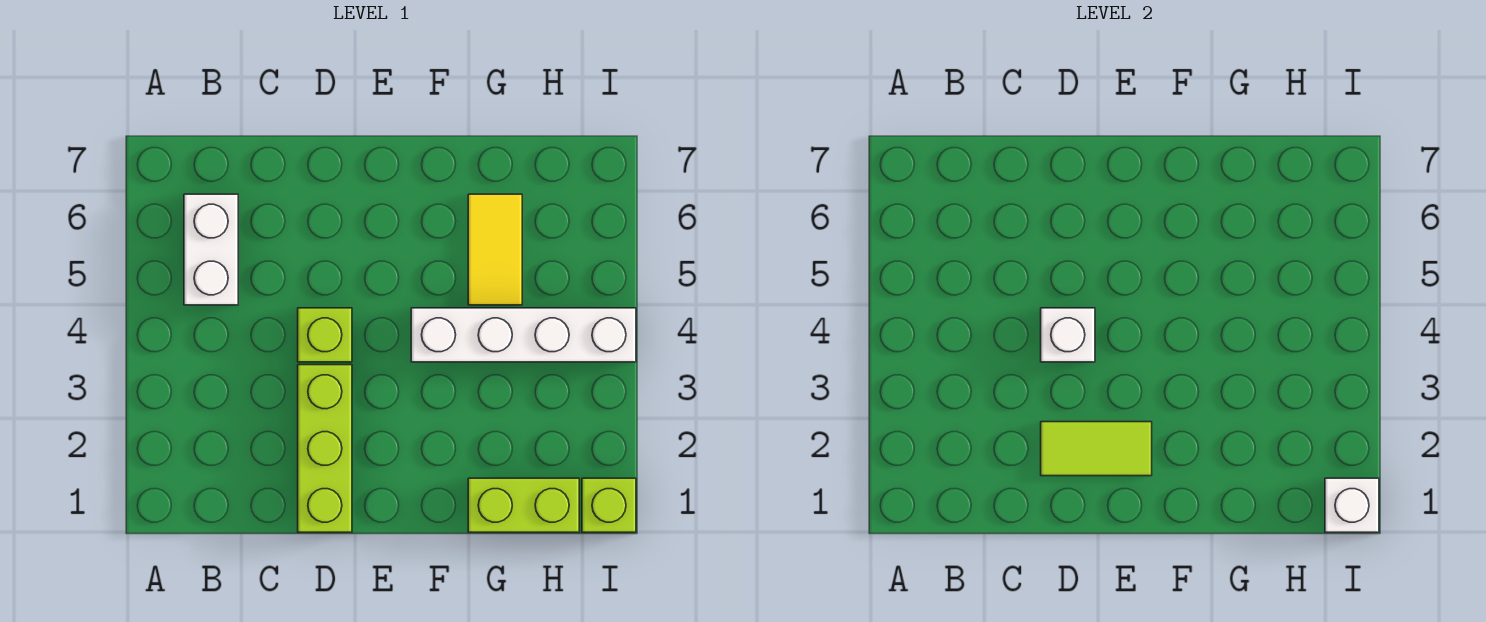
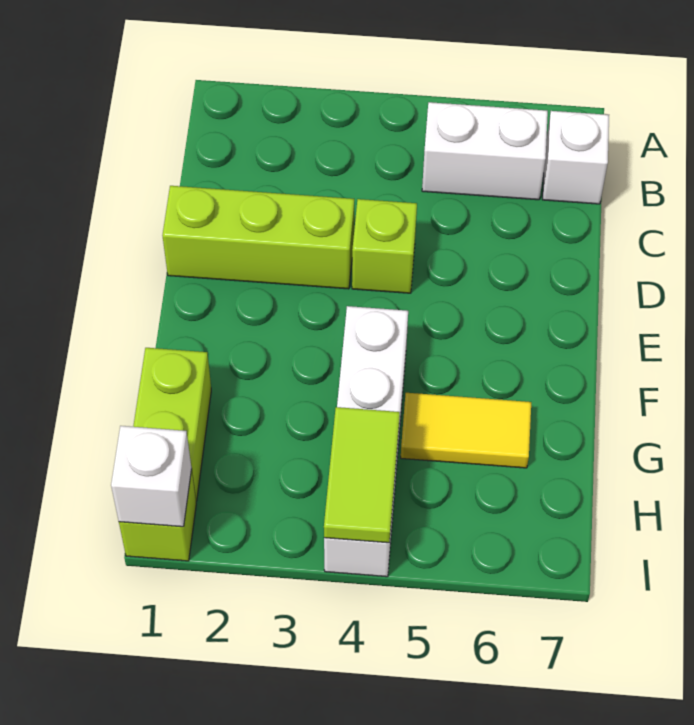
lime tile D2:E2 level 2 -> lime tile H4:I4 level 2
white brick D4 level 2 -> white brick B7 level 1

